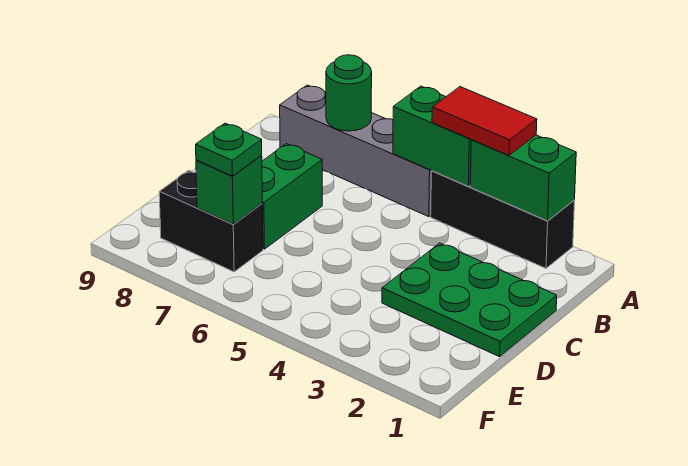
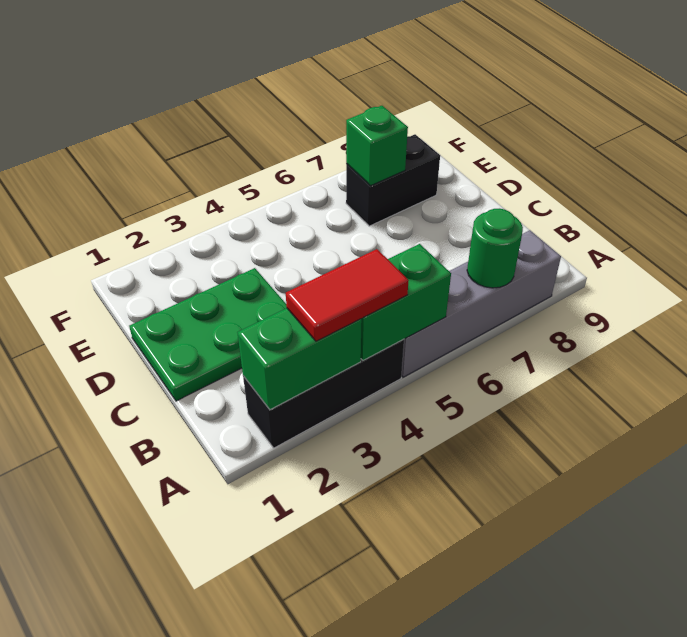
green brick C7:D7 level 1 -> none
green plate E7 level 3 -> none

